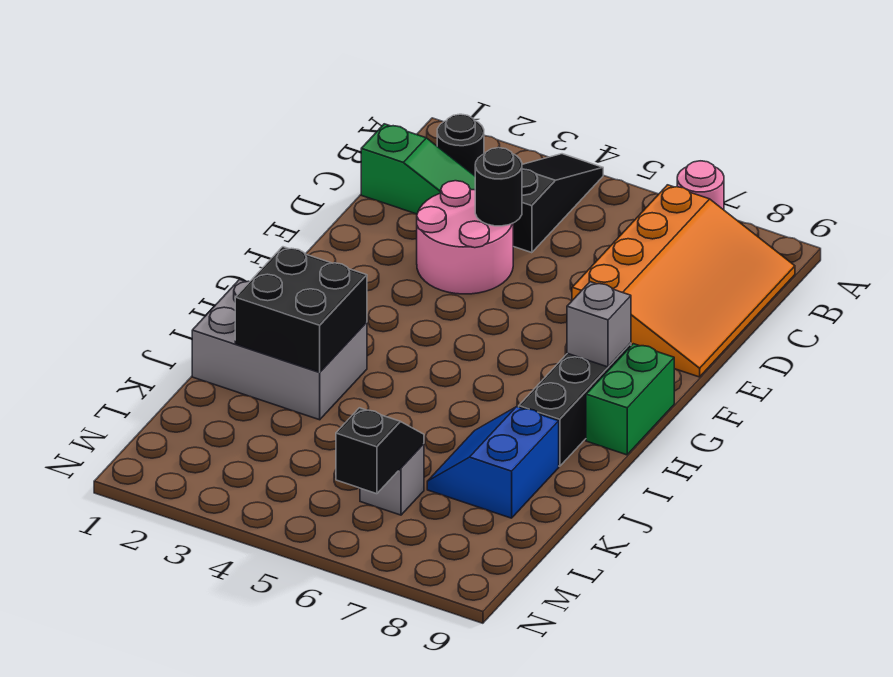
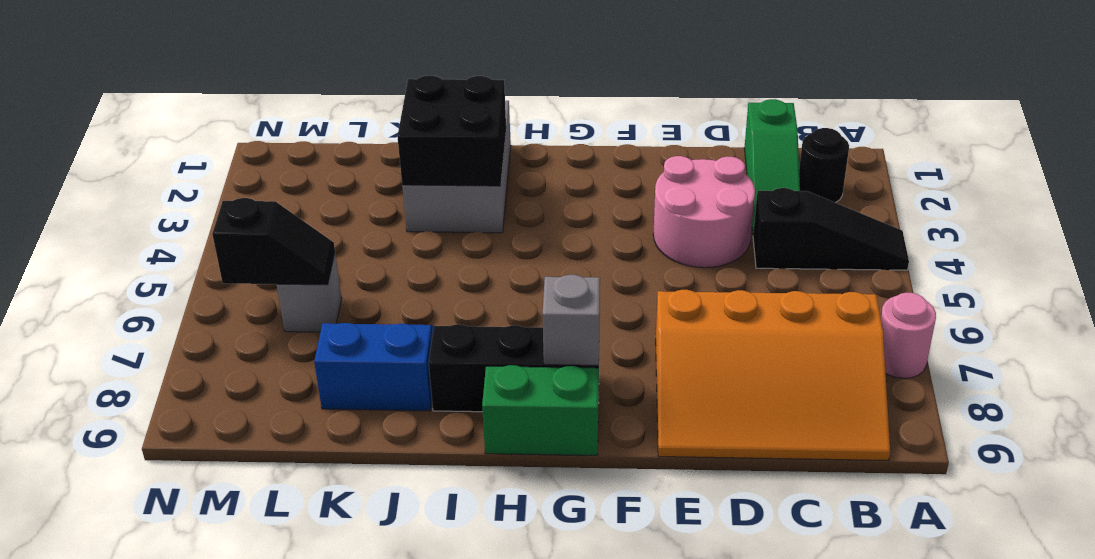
black round brick D4 level 2 -> none

